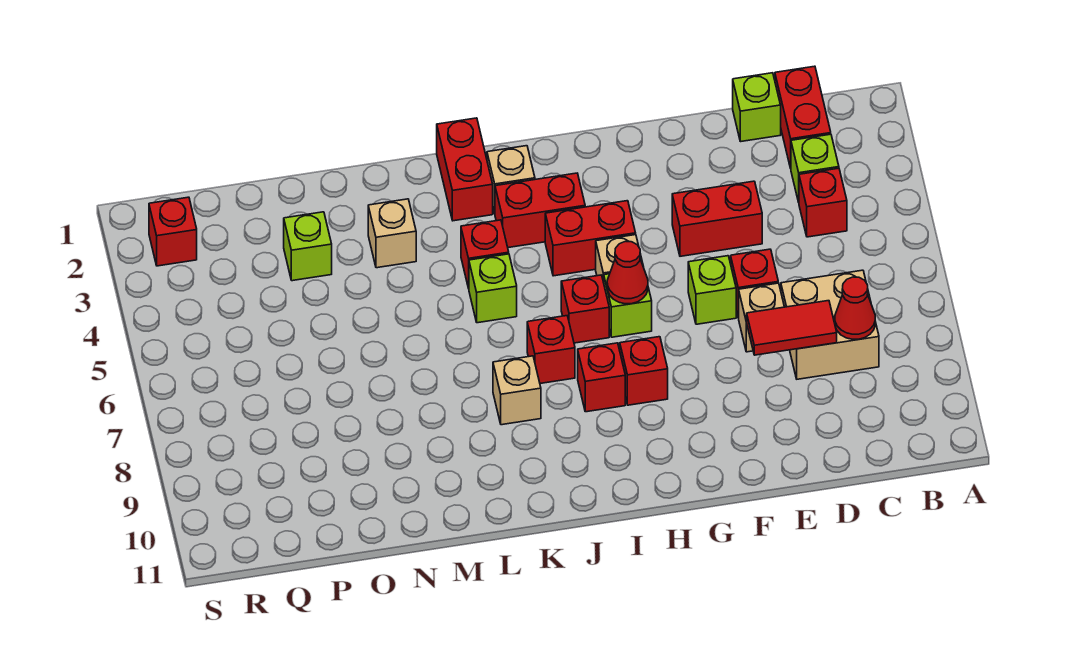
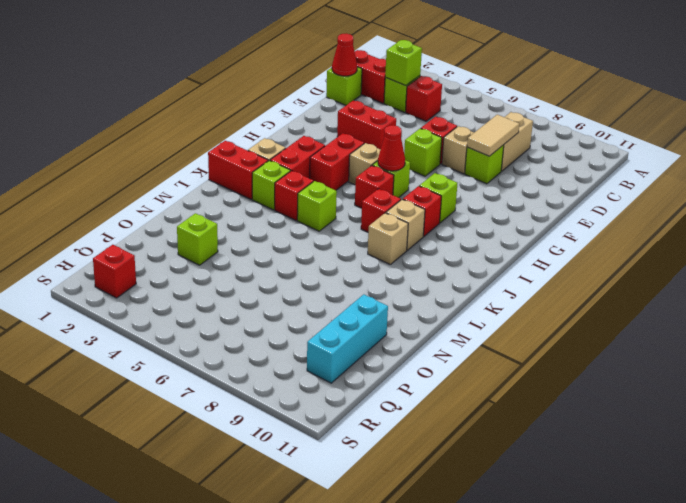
none -> lime brick C3 level 2
tan brick C7:D8 level 1 -> tan brick C8:D8 level 1
red cone C8 level 2 -> red cone D1 level 2
red tile D8:E8 level 2 -> tan tile D8:E8 level 2
red brick E4:F4 level 1 -> red brick F3:F4 level 1
none -> lime brick E8 level 1
red brick H8 level 1 -> lime brick H8 level 1
none -> lime brick K3 level 1
tan brick M3 level 1 -> tan brick J8 level 1
none -> cyan brick O10:Q10 level 1

